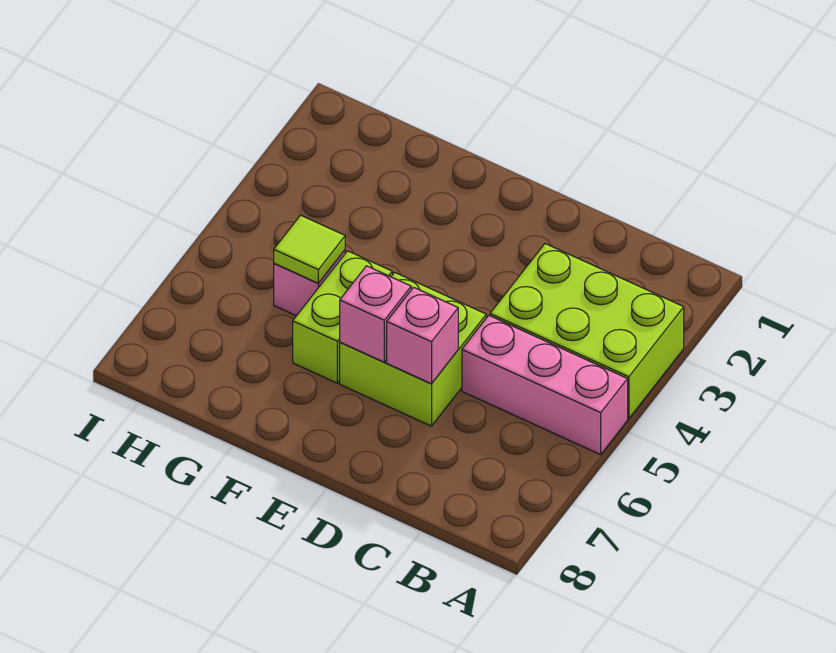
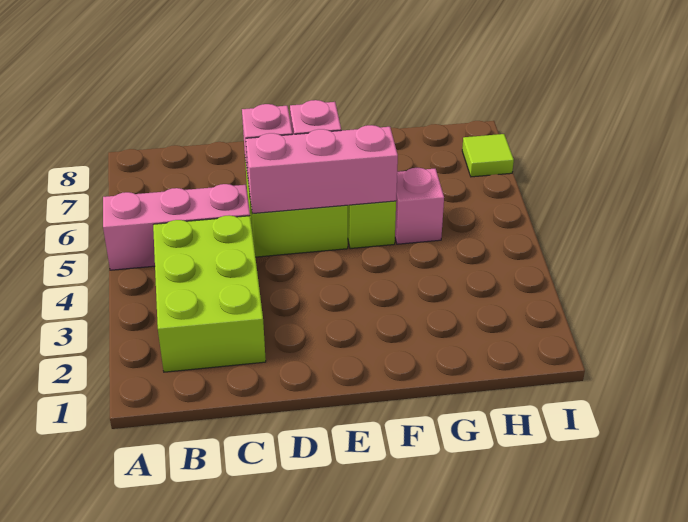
lime brick A3:C4 level 1 -> lime brick B2:C4 level 1
none -> pink brick D5:F5 level 2
lime tile G5 level 2 -> lime tile I7 level 1

